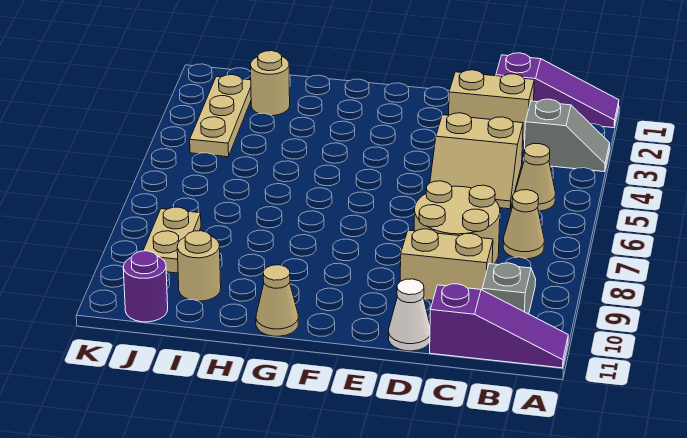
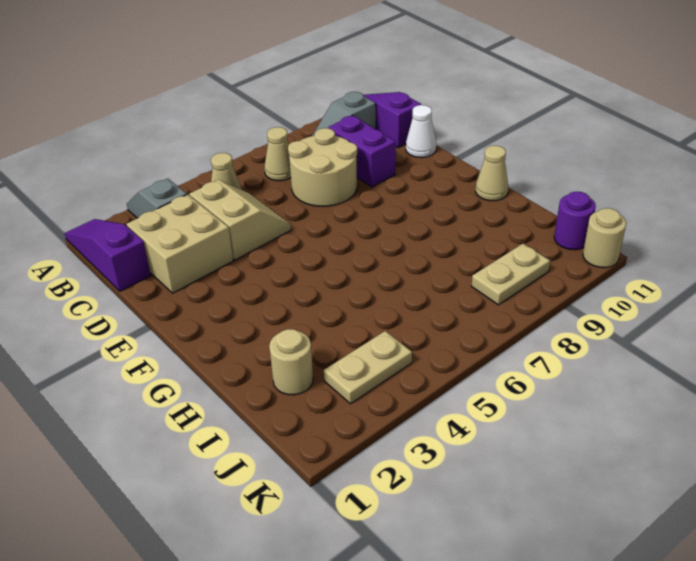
tan brick C2:D2 level 1 -> tan brick C2:D3 level 1
tan brick C9:D9 level 1 -> purple brick C9:D9 level 1
tan round brick I10 level 1 -> tan round brick K11 level 1
tan plate J2:J4 level 1 -> tan plate J3:J4 level 1

